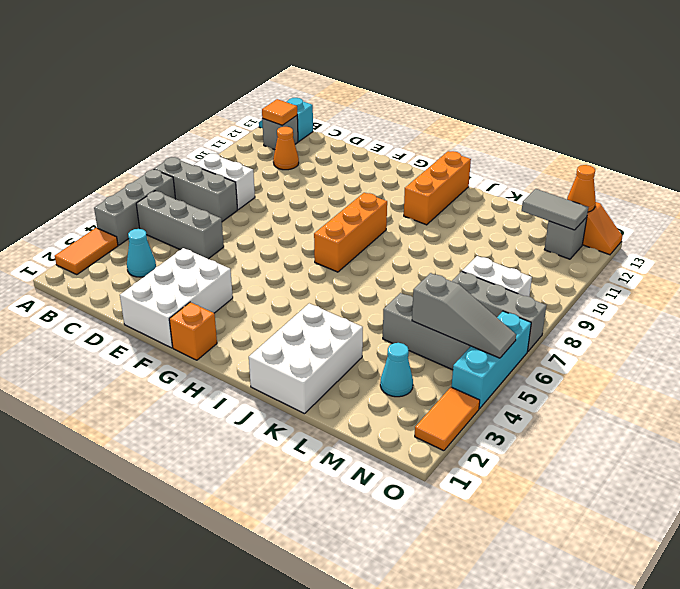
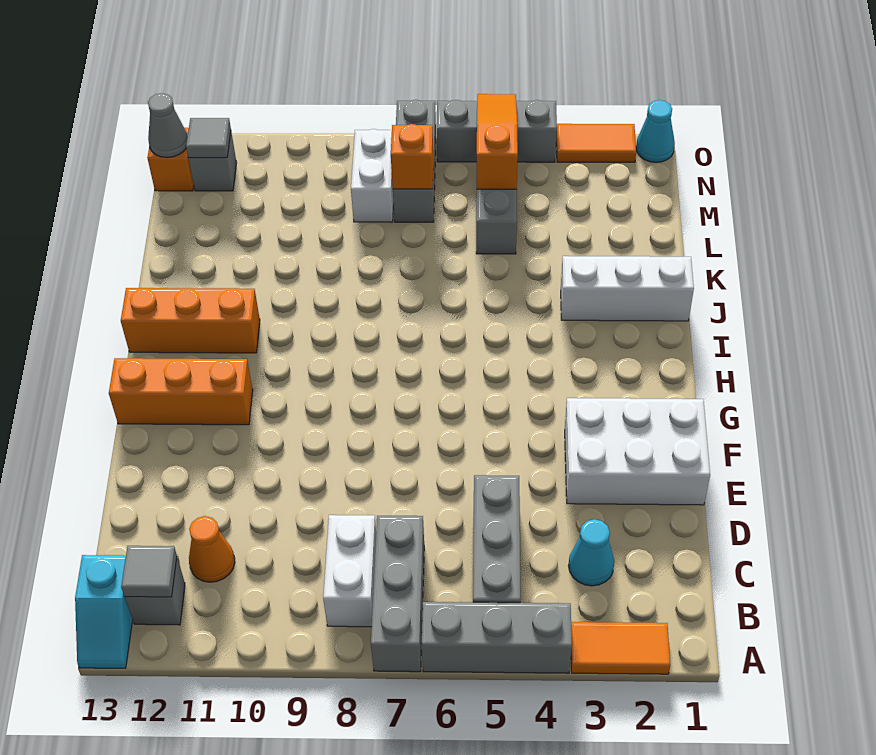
orange tile B12 level 2 -> grey tile B12 level 2
orange brick G1 level 1 -> orange brick M7 level 2
orange brick H7:H9 level 1 -> orange brick G11:G13 level 1
white brick J1:K3 level 1 -> white brick J1:J3 level 1
cyan cone M3 level 1 -> cyan cone O1 level 1
grey slope M5:O5 level 2 top M -> orange slope M5:O5 level 2 top M
grey tile M12:N12 level 2 -> grey tile N12 level 2
orange cone N13 level 2 -> grey cone N13 level 2
cyan brick O4:O6 level 1 -> grey brick O4:O6 level 1

